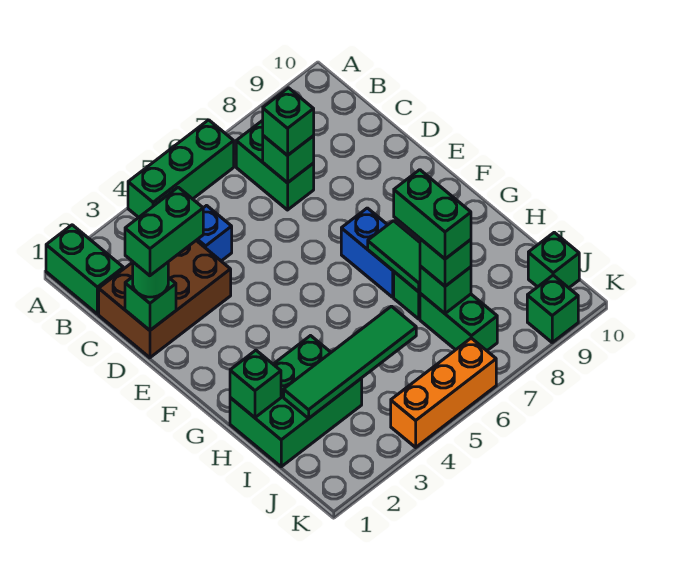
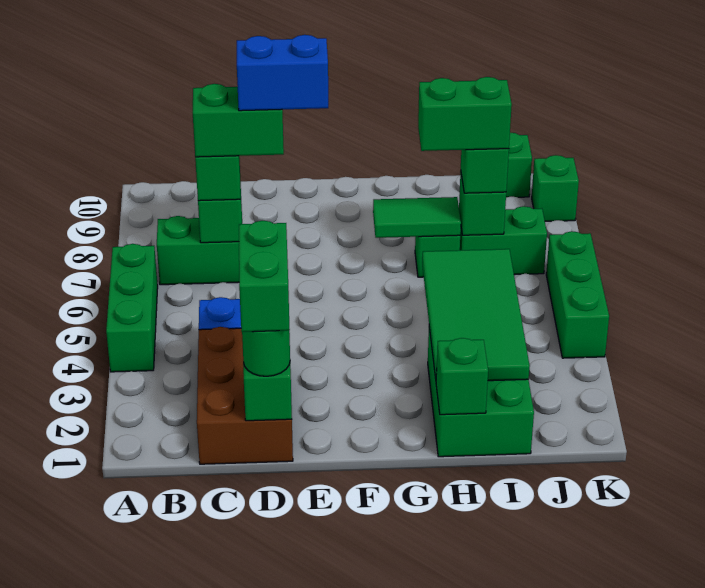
green brick A1:B1 level 1 -> green brick C7:D7 level 4
blue brick F7:G7 level 1 -> blue brick D7:E7 level 5
green tile I2:I5 level 2 -> green tile H2:I5 level 2
orange brick K4:K6 level 1 -> green brick K4:K6 level 1

